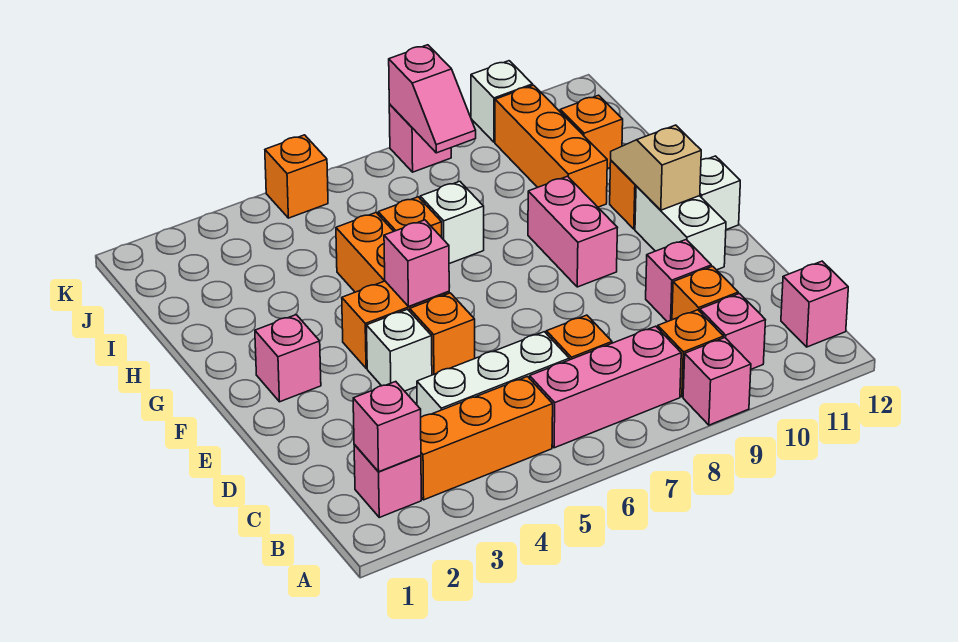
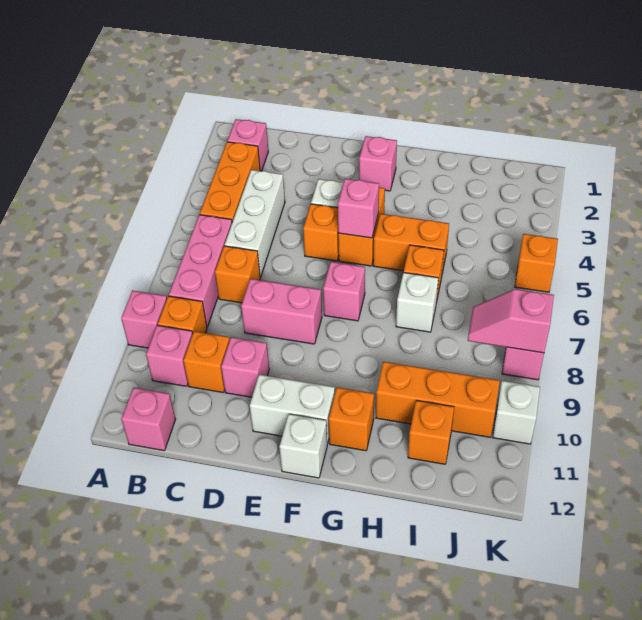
pink brick B2 level 2 -> pink brick F7 level 1
pink brick F9:G9 level 1 -> pink brick D8:E8 level 1
tan slope F11:G11 level 2 top F -> none

